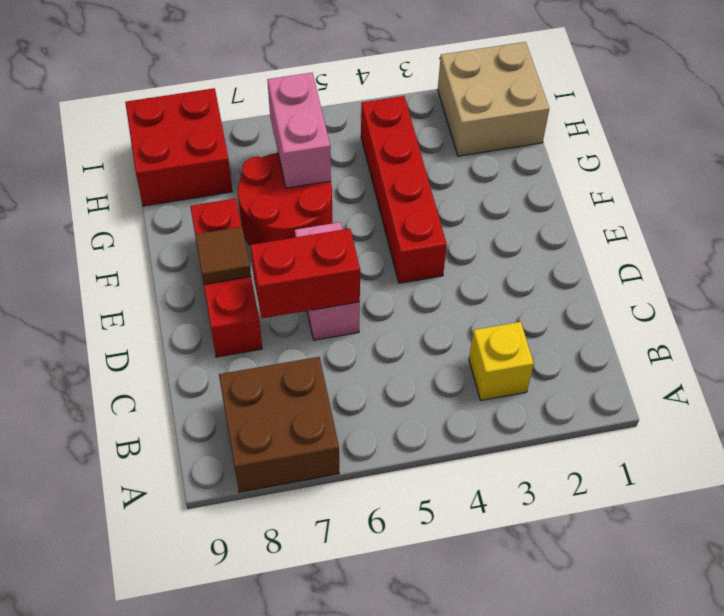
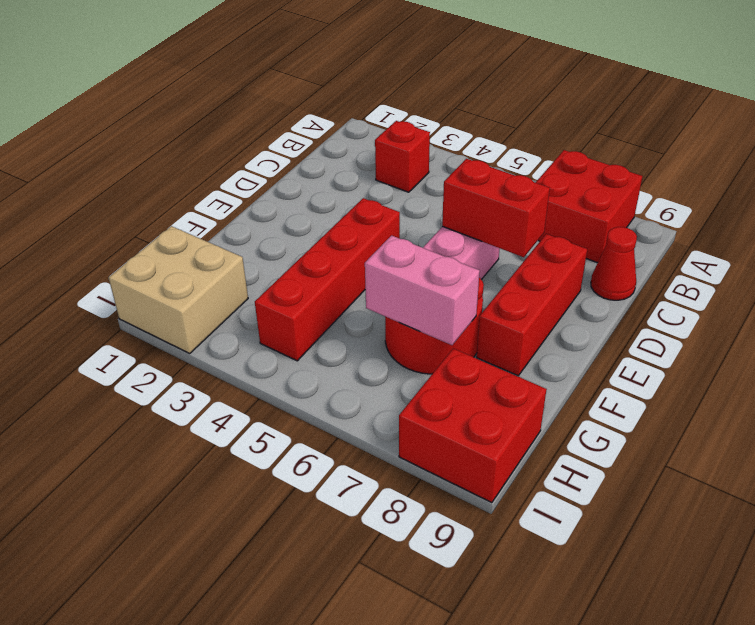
brown brick A7:B8 level 1 -> red brick A7:B8 level 1
yellow brick B3 level 1 -> red brick B3 level 1
none -> red cone C9 level 1
brown tile E8 level 2 -> none
pink brick G6:H6 level 2 -> pink brick G6:G7 level 2

